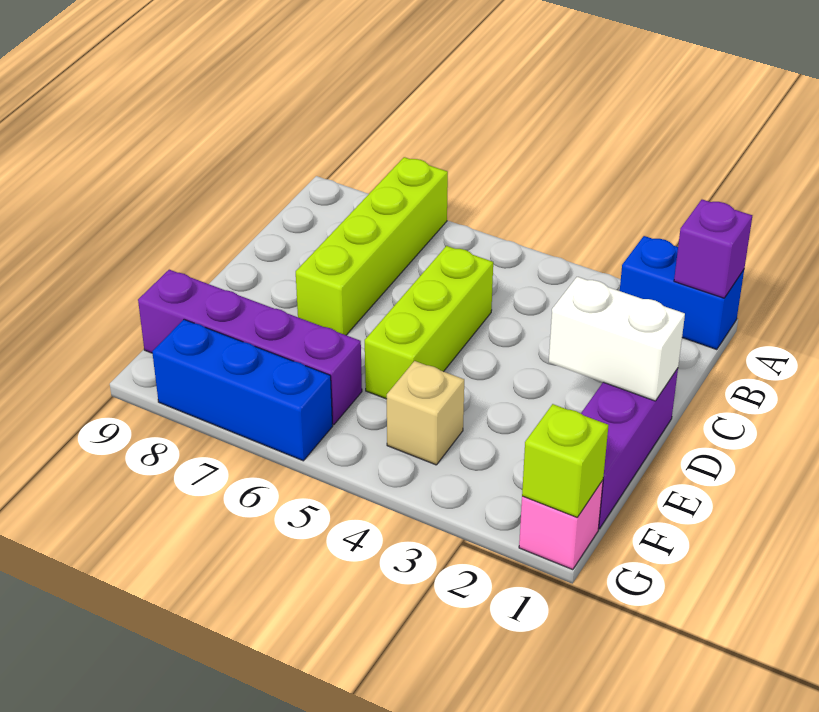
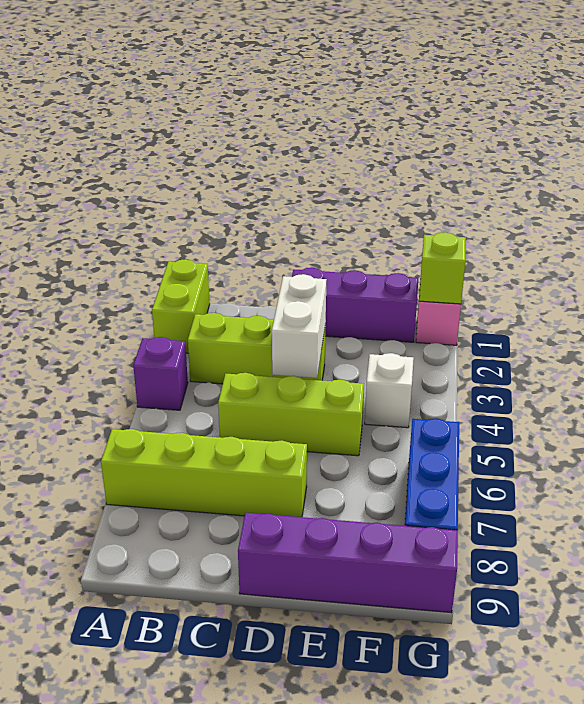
blue brick A1:A2 level 1 -> lime brick A1:A2 level 1
purple brick A1 level 2 -> purple brick A4 level 1
none -> lime brick B3:D3 level 1
white brick D1:D2 level 2 -> white brick D3:D4 level 2
tan brick F4 level 1 -> white brick F4 level 1
purple brick F6:F9 level 1 -> purple brick D9:G9 level 1

